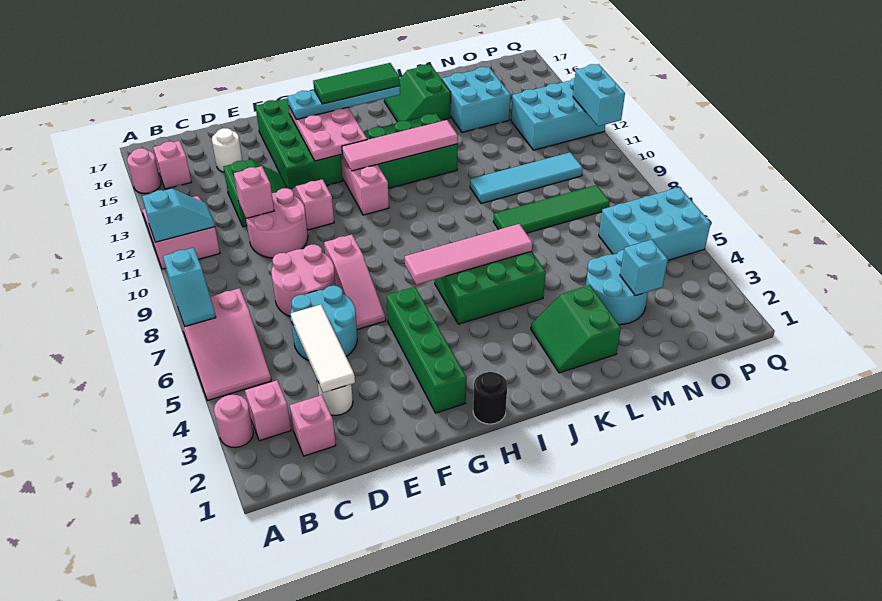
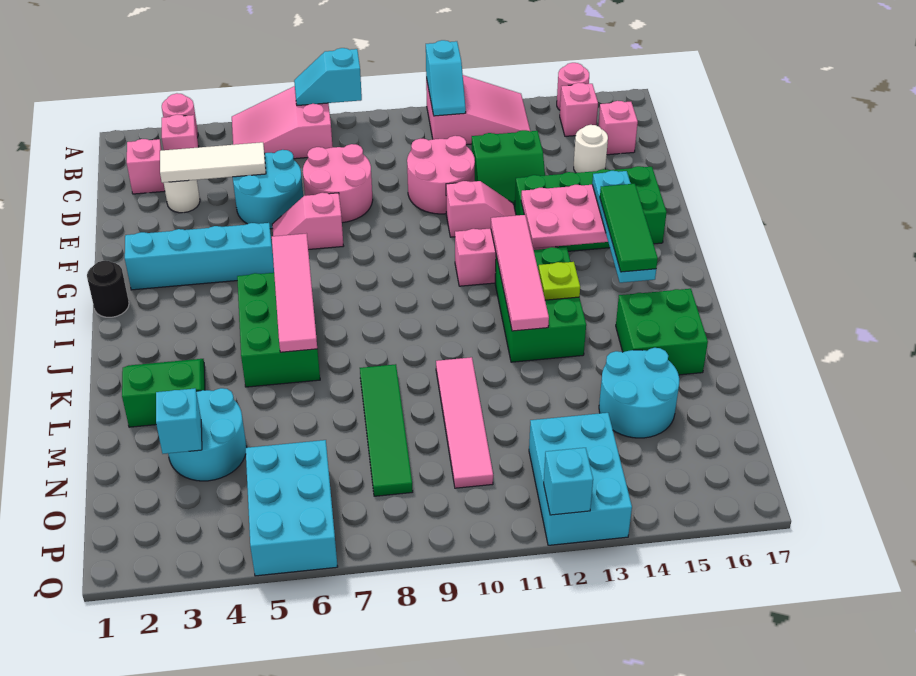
pink brick D11 level 2 -> pink brick C16 level 1
pink slope F6:F8 level 1 top 8 -> pink slope F6:F7 level 1 top 7
green brick G2:G5 level 1 -> cyan brick G2:G5 level 1
none -> lime plate J13 level 2
green slope K15:L16 level 1 top L -> green brick K15:L16 level 1
cyan tile L10:O10 level 1 -> pink tile L10:O10 level 1
cyan brick M14:N15 level 1 -> cyan round brick M14:N15 level 1
cyan brick Q11:Q12 level 2 -> cyan brick Q12 level 2

